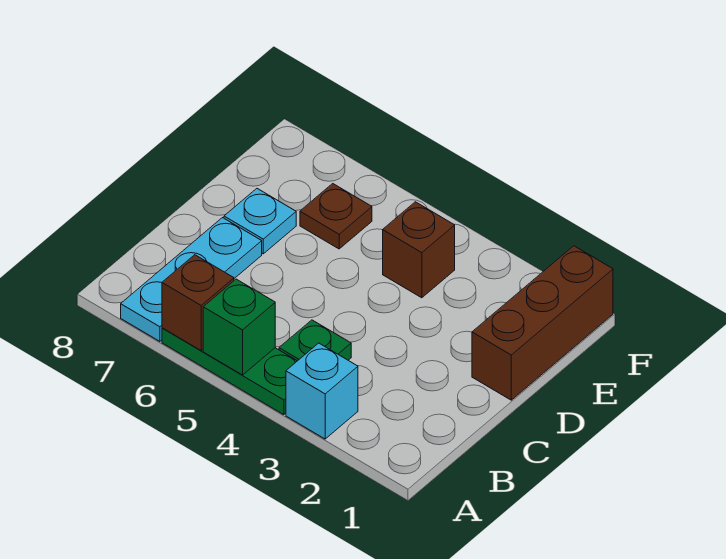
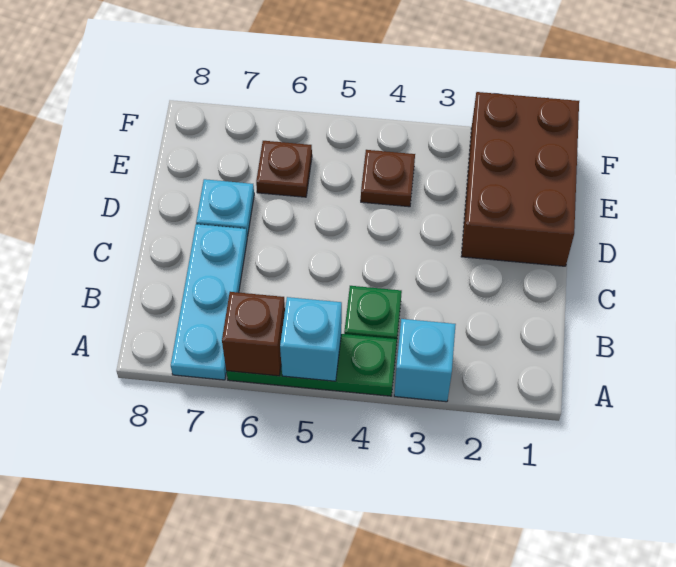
green brick A5 level 2 -> cyan brick A5 level 2
brown brick D1:F1 level 1 -> brown brick D1:F2 level 1
brown brick E4 level 1 -> brown plate E4 level 1

